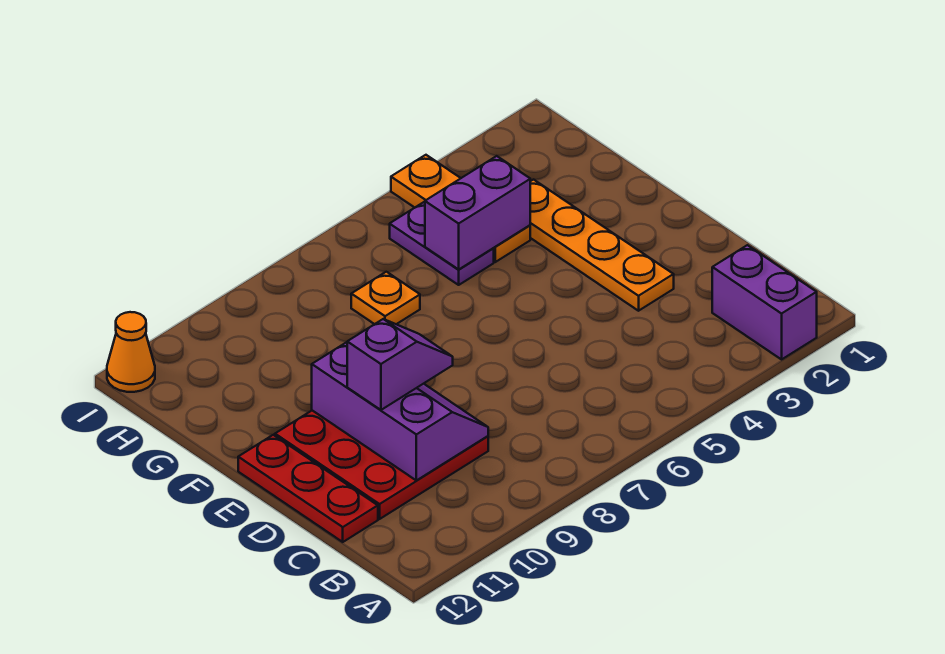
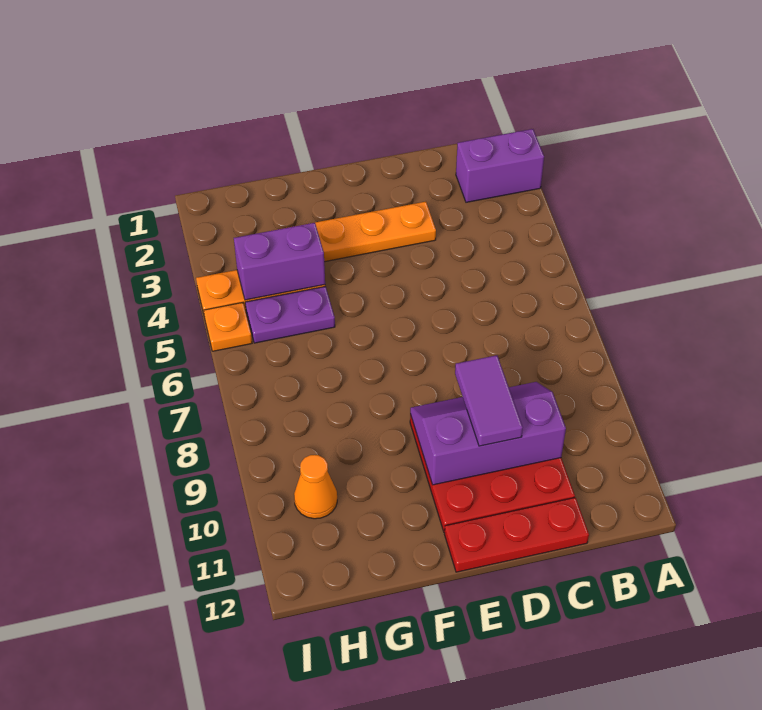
purple slope D9:D10 level 3 top 10 -> purple tile D9:D10 level 3
purple brick G4:G5 level 2 -> purple brick G4:H4 level 2
orange plate G7 level 1 -> orange plate I5 level 1
orange cone I12 level 1 -> orange cone H10 level 1

